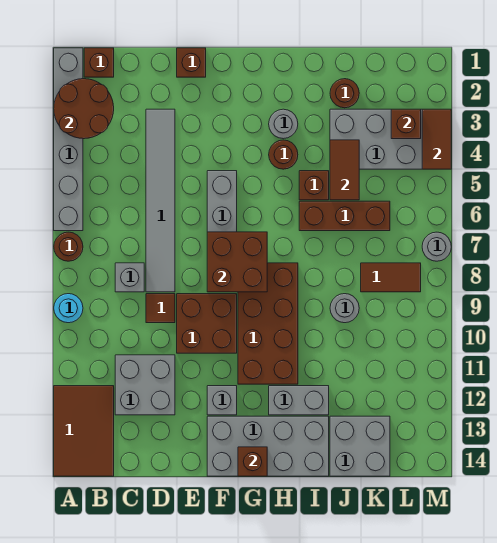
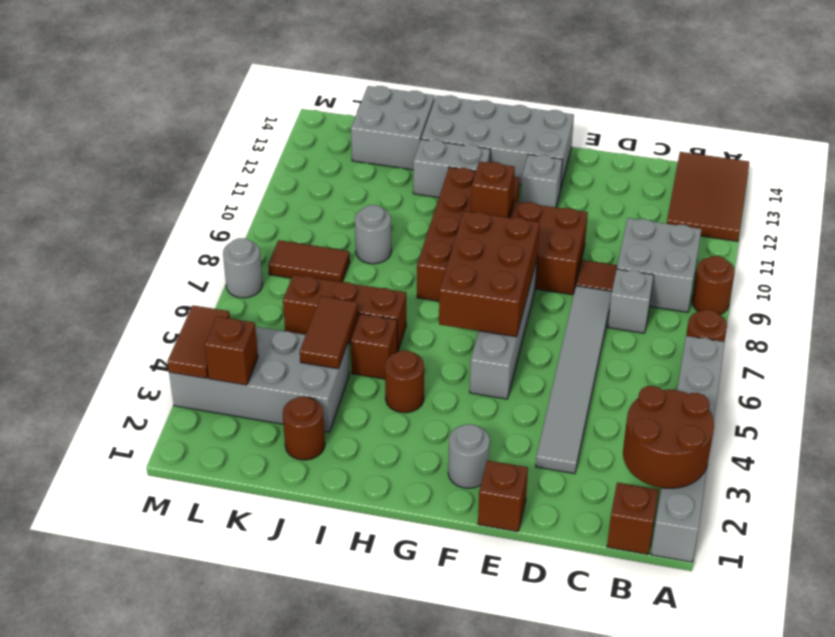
cyan round brick A9 level 1 -> brown round brick A9 level 1
grey brick C11:D12 level 1 -> grey brick B9:C10 level 1
brown brick F7:G8 level 2 -> brown brick F6:G8 level 2
brown brick G14 level 2 -> brown brick G10 level 2
grey round brick H3 level 1 -> grey round brick F2 level 1

